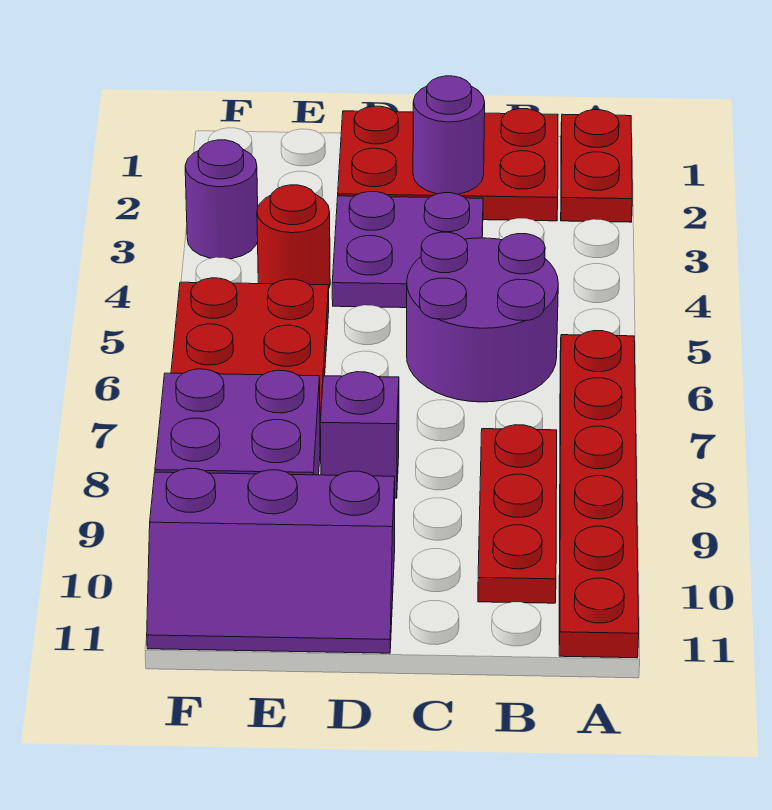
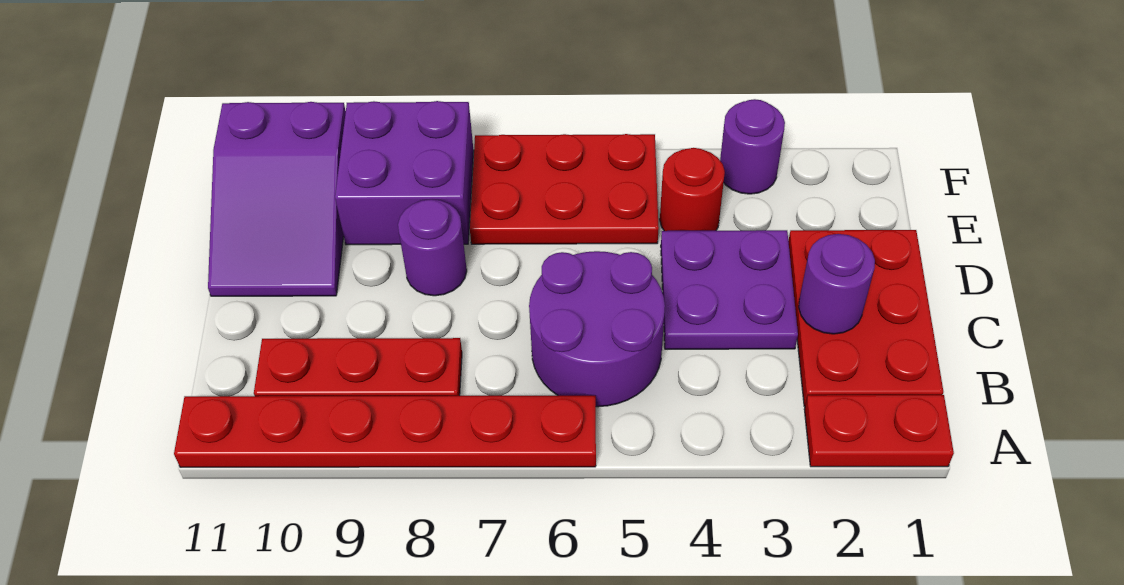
purple brick D8 level 1 -> purple round brick D8 level 1
purple slope D10:F11 level 1 top 10 -> purple slope D10:F11 level 1 top F

